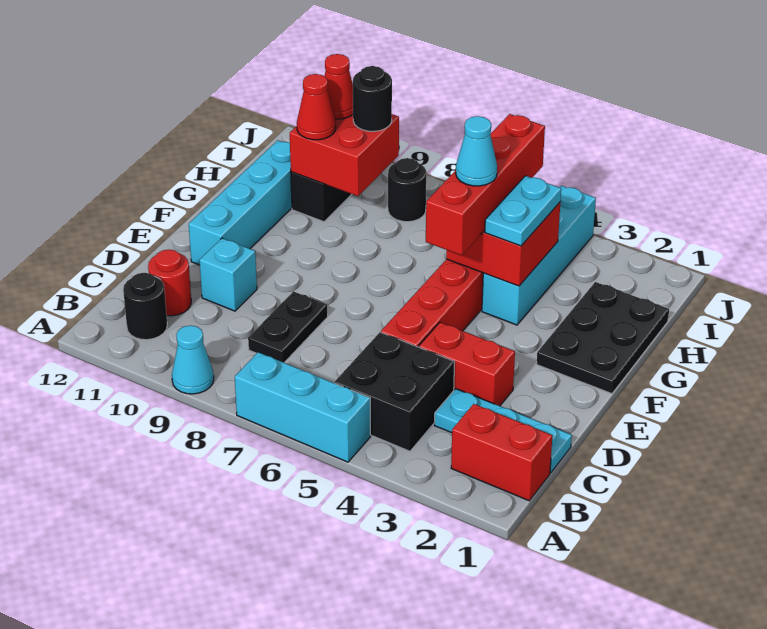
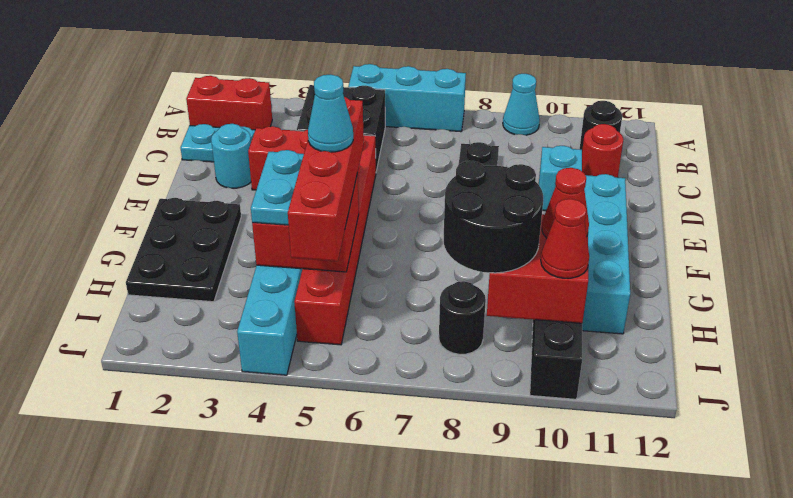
none -> cyan round brick D2 level 1
black round brick I9 level 3 -> black round brick H8:I9 level 3

